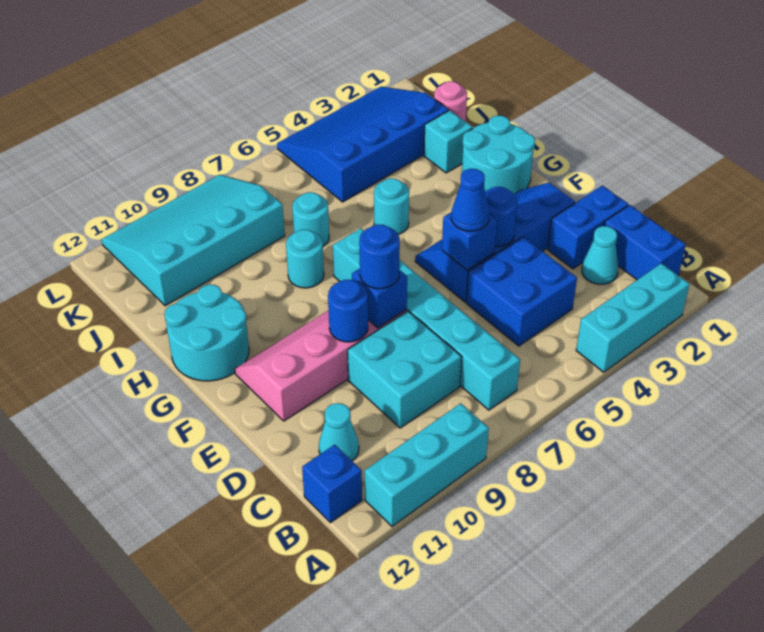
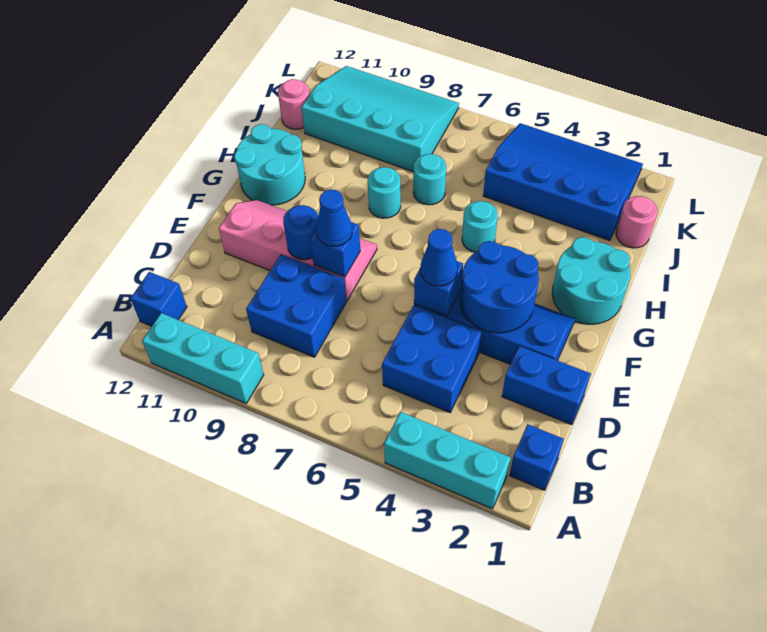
blue brick B1:C1 level 1 -> blue brick B1 level 1
cyan brick B7:G7 level 1 -> none
cyan cone C2 level 1 -> none
cyan brick C8:D9 level 1 -> blue brick C8:D9 level 1
cyan cone C11 level 1 -> none
blue round brick E4 level 2 -> blue round brick E3:F4 level 2
blue round brick E8 level 3 -> blue cone E8 level 3
cyan brick I2 level 1 -> none
none -> pink round brick J12 level 1

